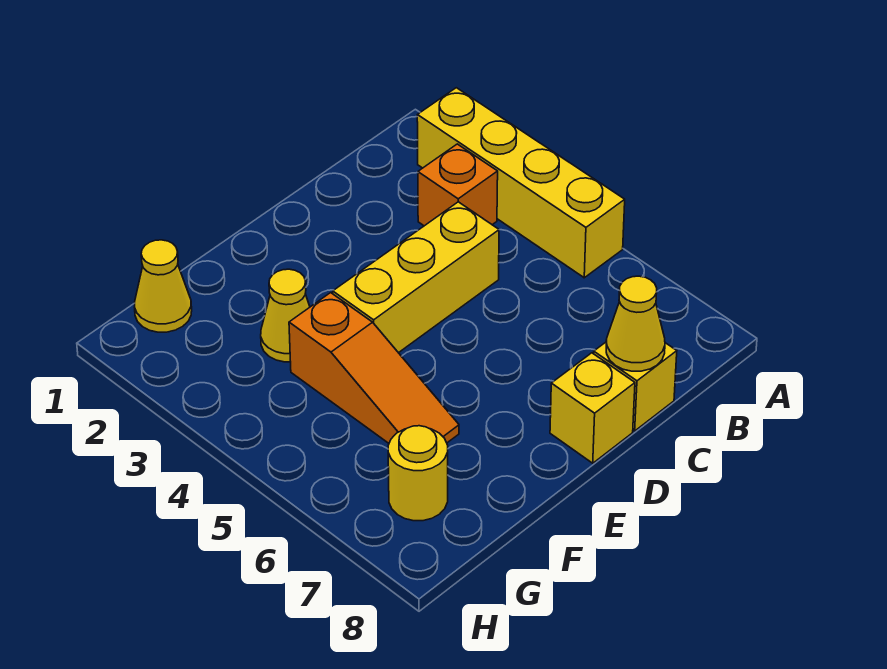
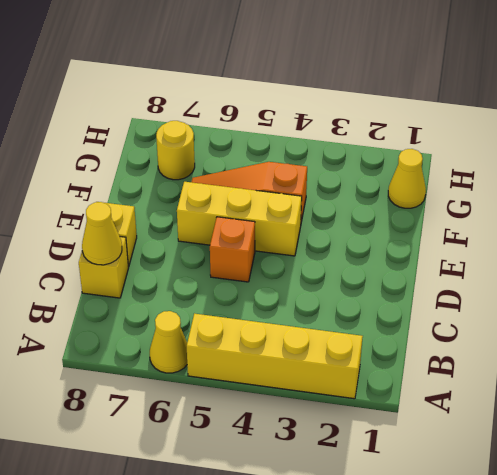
orange brick B3 level 1 -> orange brick D5 level 1
yellow brick C4:E4 level 1 -> yellow brick E4:E6 level 1
yellow cone F3 level 1 -> yellow cone A6 level 1

